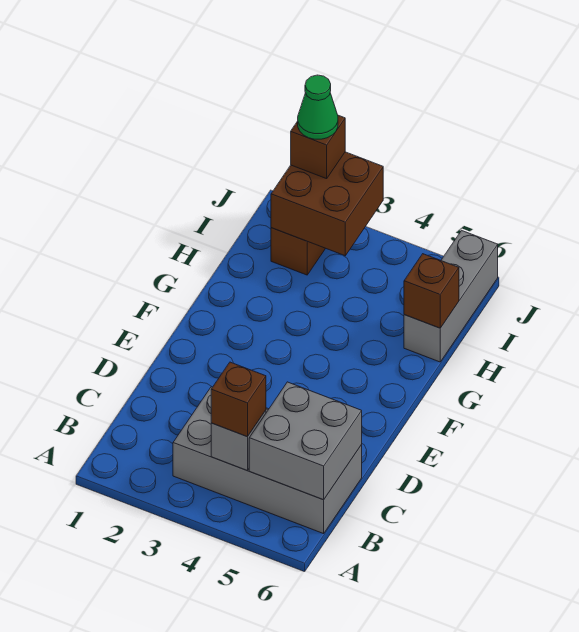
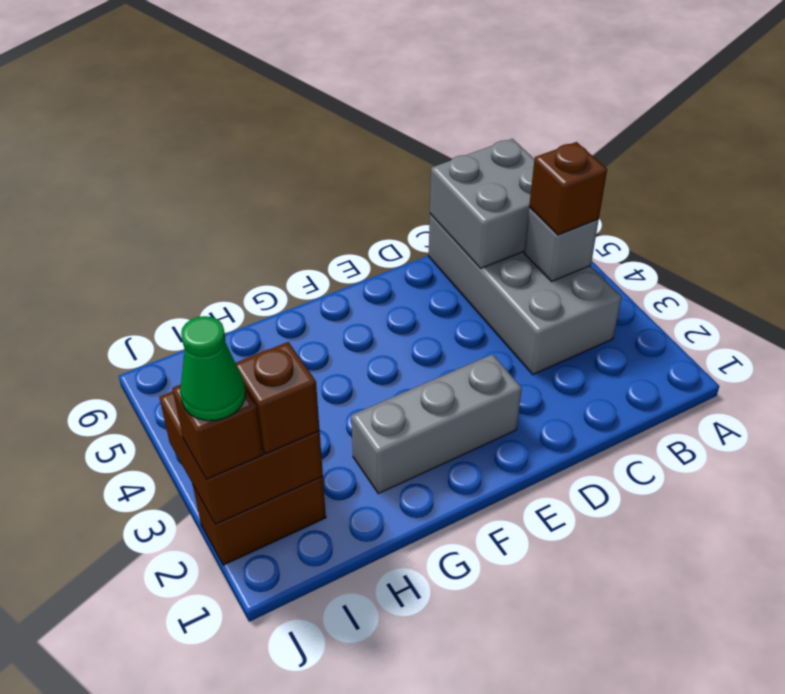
grey brick H6:J6 level 1 -> grey brick E2:G2 level 1
brown brick H6 level 2 -> brown brick I2 level 3

